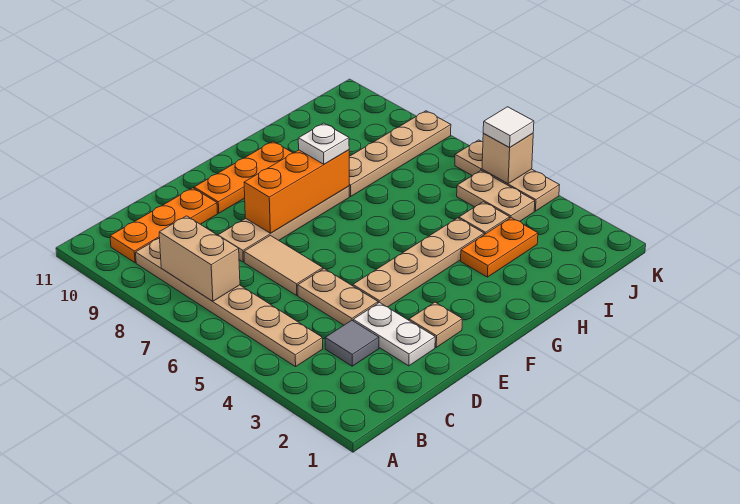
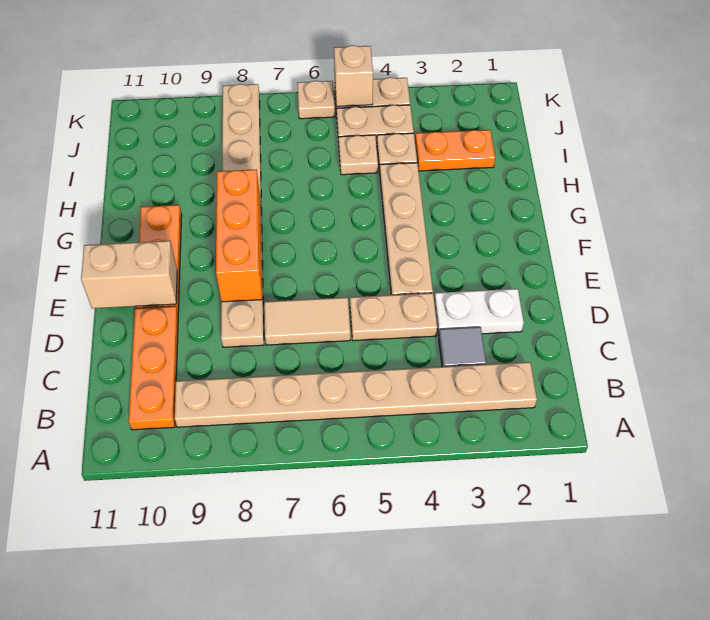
tan plate B4:B9 level 1 -> tan plate B2:B9 level 1
tan brick B7:B8 level 2 -> tan brick E10:E11 level 2
tan plate E2 level 1 -> tan plate I5 level 1
white plate G8 level 3 -> none
orange plate H3:I3 level 1 -> orange plate I2:I3 level 1
white tile K5 level 3 -> none

